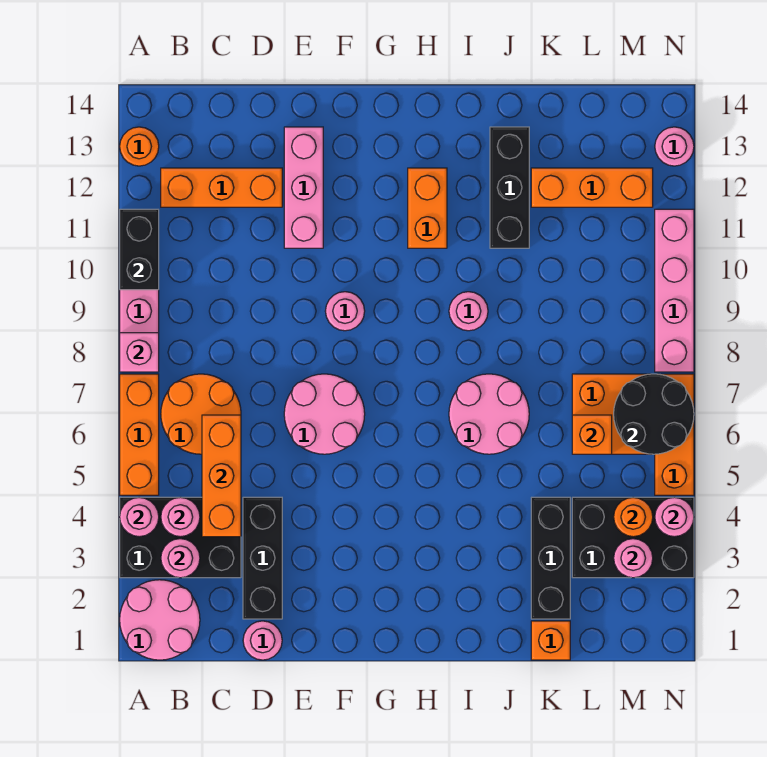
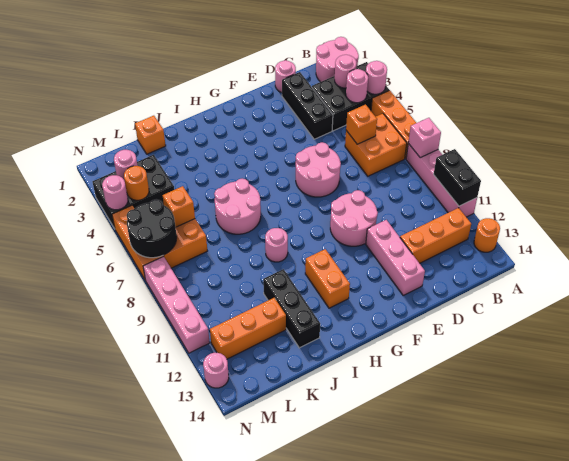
orange round brick B6:C7 level 1 -> orange brick B6:C7 level 1
orange brick C4:C6 level 2 -> orange brick C6 level 2
pink round brick F9 level 1 -> pink round brick E9:F10 level 1
black brick K2:K4 level 1 -> none

